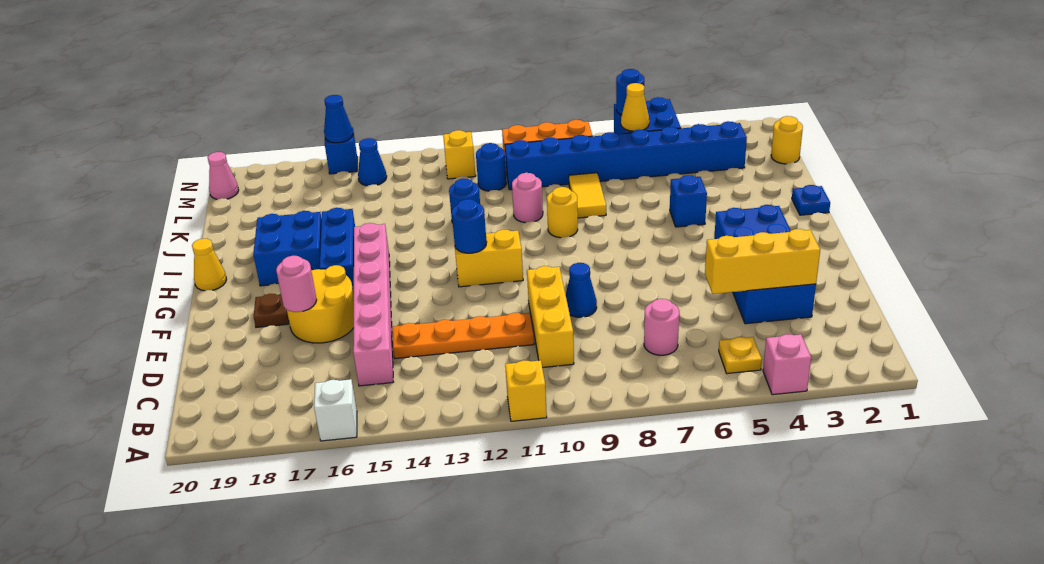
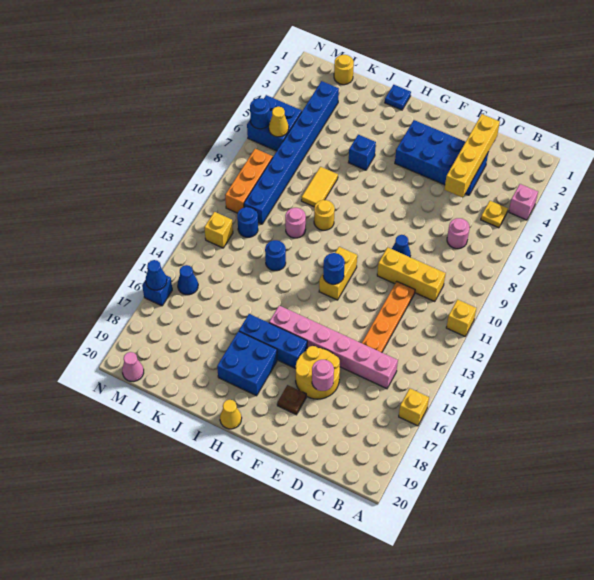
white brick A16 level 1 -> yellow brick A16 level 1
yellow brick D3:D5 level 2 -> yellow brick D2:D5 level 2
yellow tile J8:K8 level 1 -> yellow tile J7:J8 level 1

